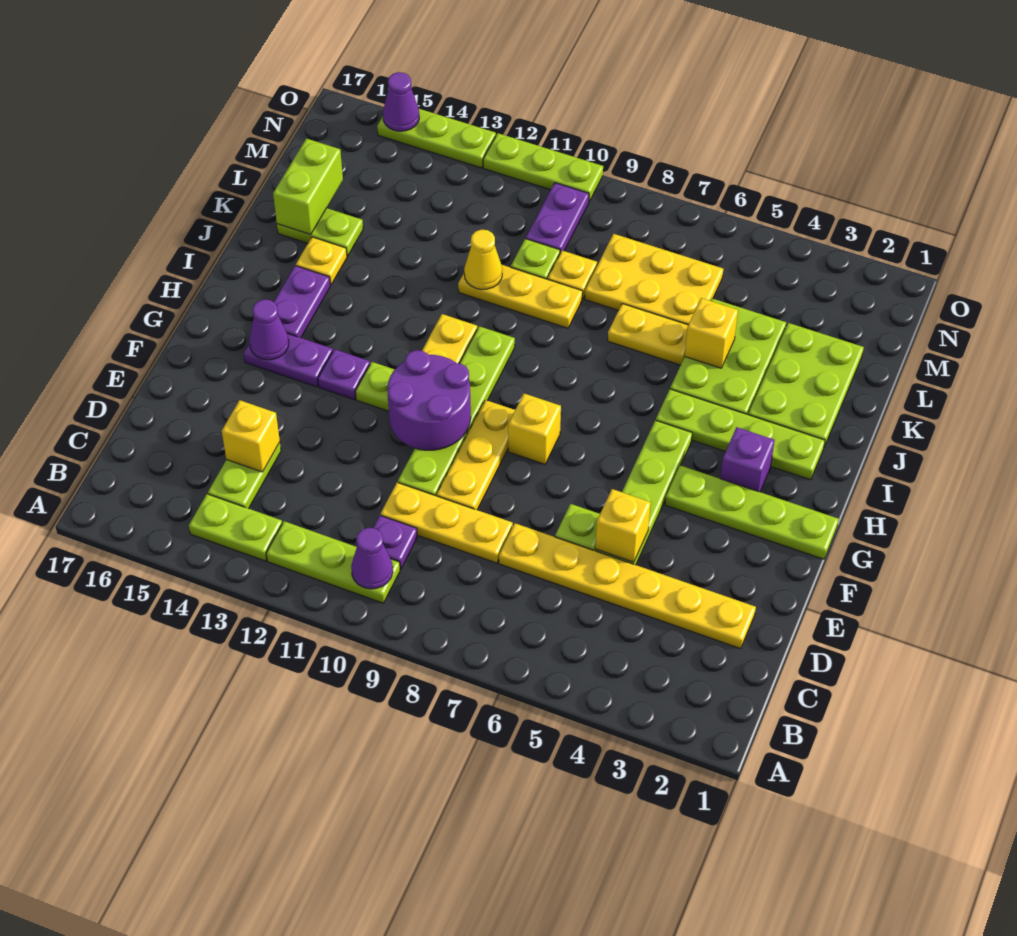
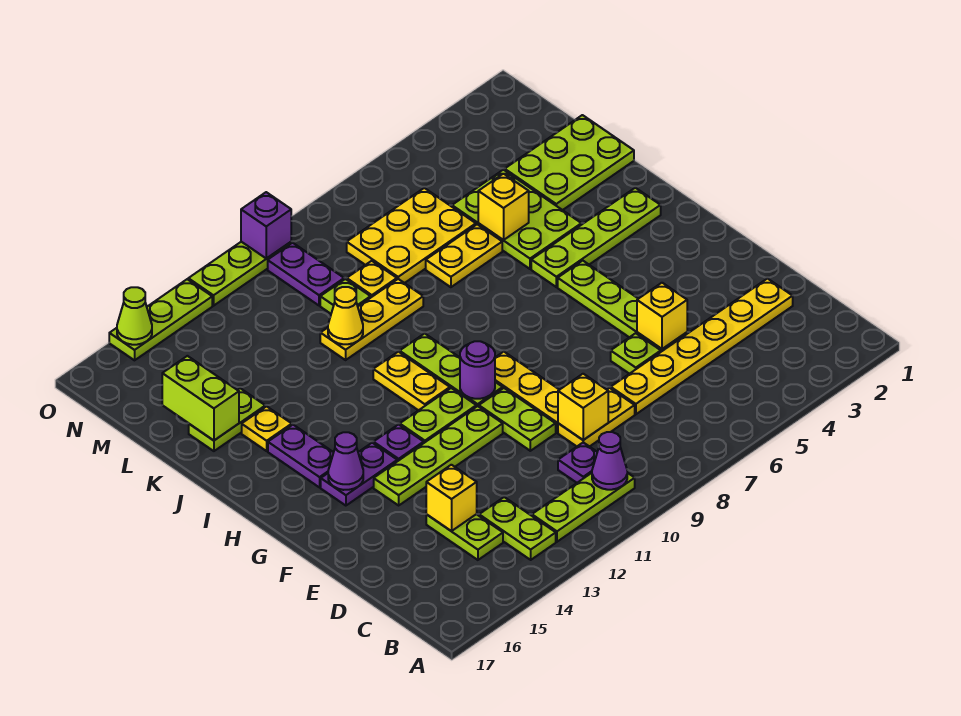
lime plate B13:B14 level 1 -> lime plate B13:C13 level 1
yellow plate D8:D10 level 1 -> yellow plate D8:D9 level 1
purple round brick F10:G11 level 2 -> purple round brick G10 level 2
lime plate G1:G4 level 1 -> lime plate F11:F14 level 1
yellow brick G8 level 1 -> yellow brick D9 level 2
purple brick H3 level 1 -> purple brick O10 level 2
lime plate J2:L3 level 1 -> lime plate K1:L3 level 1
purple cone O15 level 2 -> lime cone O15 level 2

